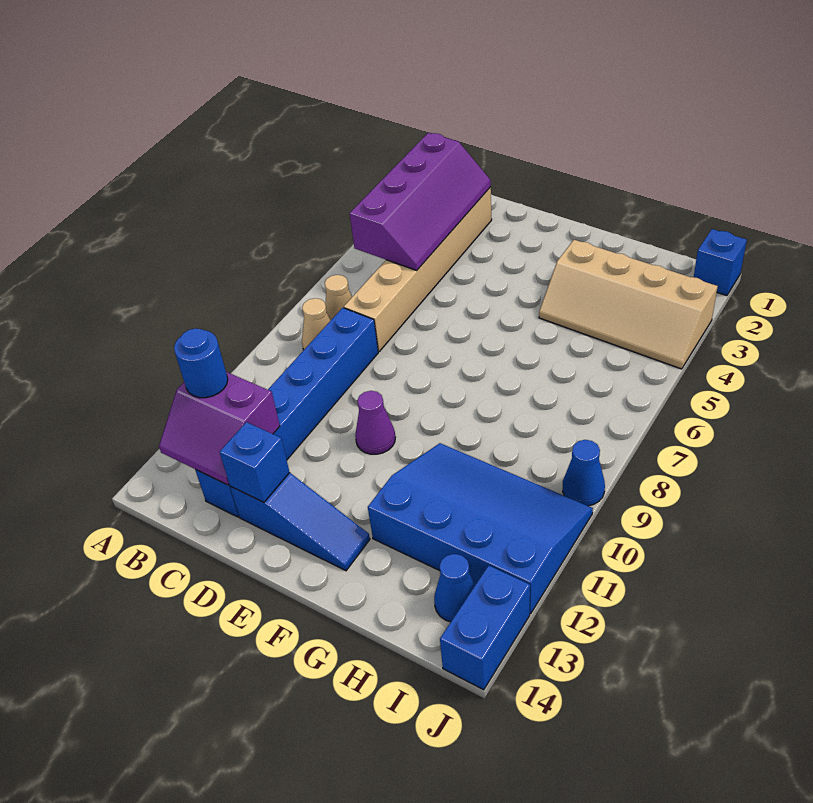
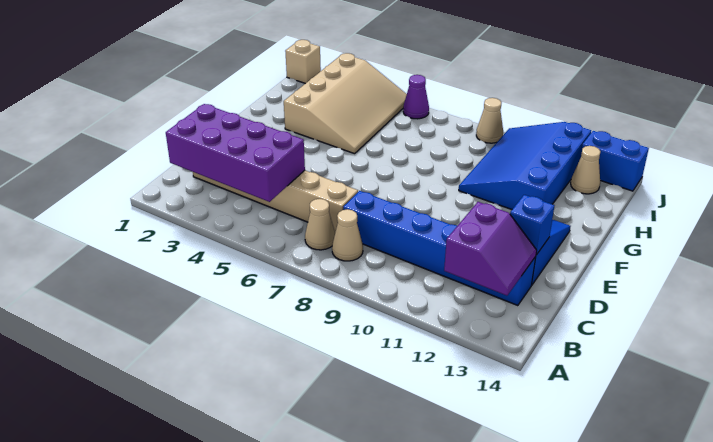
purple slope B2:C5 level 2 top B -> purple brick B2:C5 level 2
blue round brick B12 level 3 -> none
purple cone E10 level 1 -> purple cone J6 level 1
tan slope G3:J4 level 1 top 3 -> tan slope G3:J5 level 1 top 3
blue cone I13 level 1 -> tan cone I13 level 1
blue brick J1 level 1 -> tan brick J1 level 1
blue cone J9 level 1 -> tan cone J9 level 1

